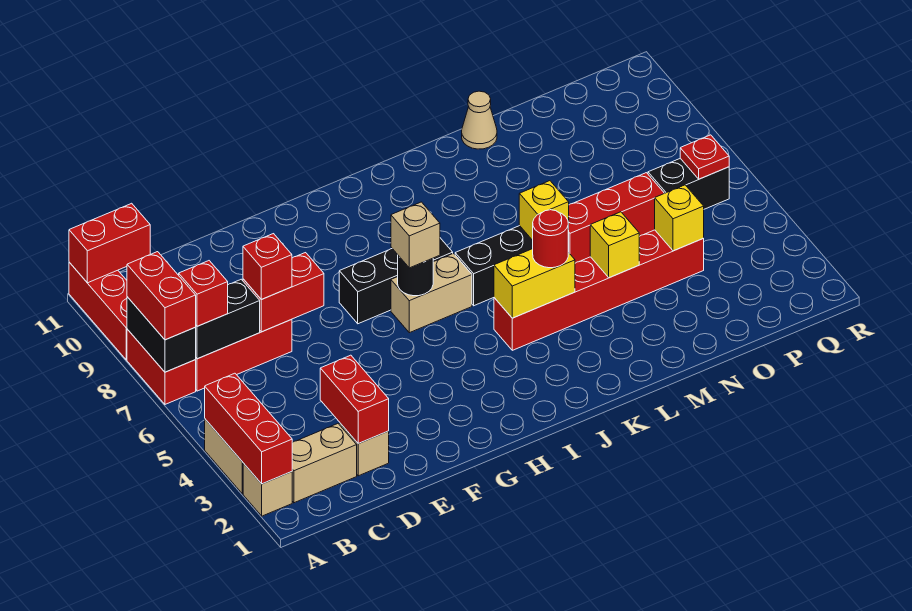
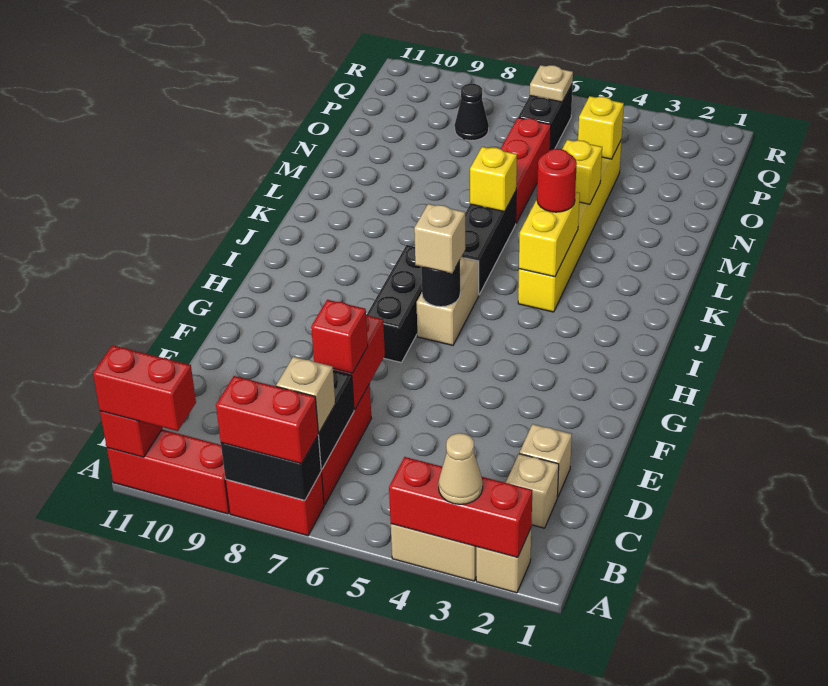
tan brick B2:C2 level 1 -> tan brick C2 level 1
red brick B7 level 3 -> tan brick B7 level 3
red brick D2:D3 level 2 -> red brick A10:A11 level 3
red brick J4:O4 level 1 -> yellow brick J4:O4 level 1
tan cone M11 level 1 -> tan cone A3 level 3
none -> black cone P8 level 1
red plate Q6 level 2 -> tan plate Q6 level 2

